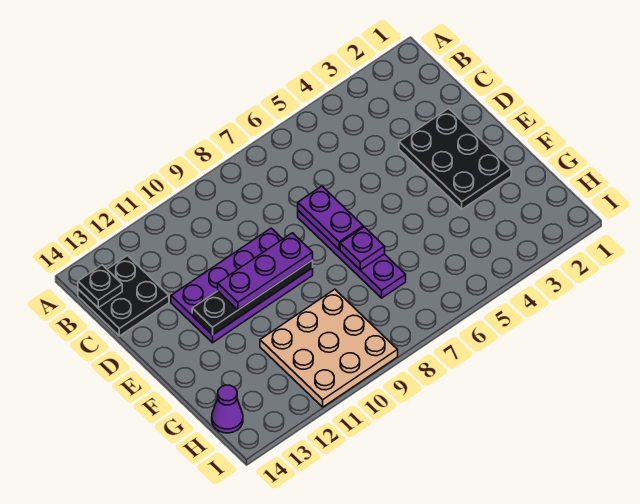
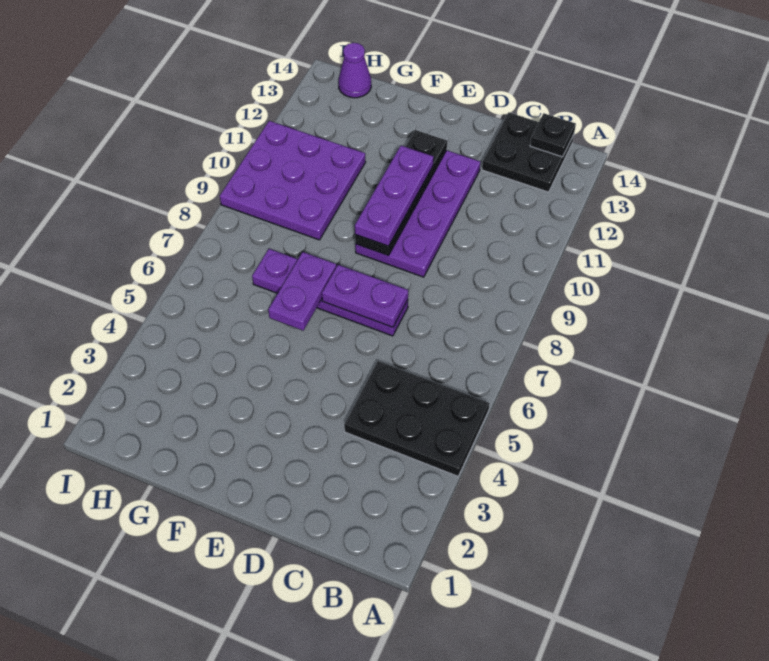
black plate D2:F3 level 1 -> black plate A4:C5 level 1
purple plate F7 level 2 -> purple plate F6:F7 level 2
tan plate G9:I11 level 1 -> purple plate G9:I11 level 1

